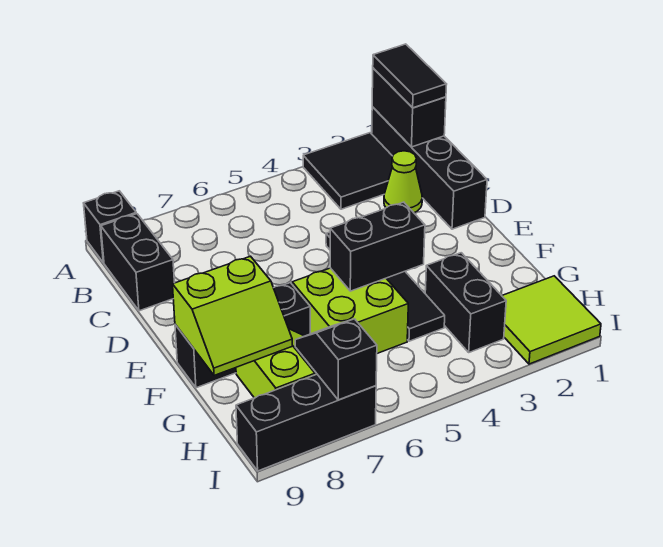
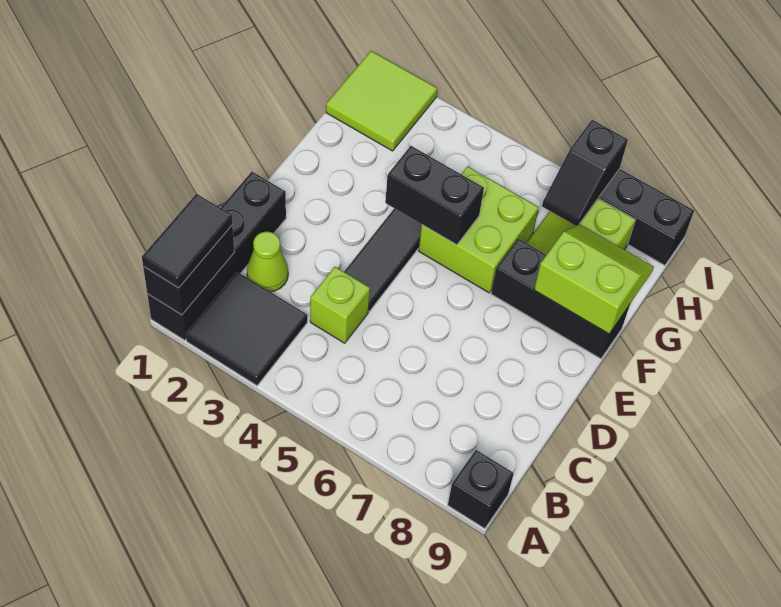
black brick B9:C9 level 1 -> none
none -> lime brick C4 level 1
black brick G3:H3 level 1 -> none

